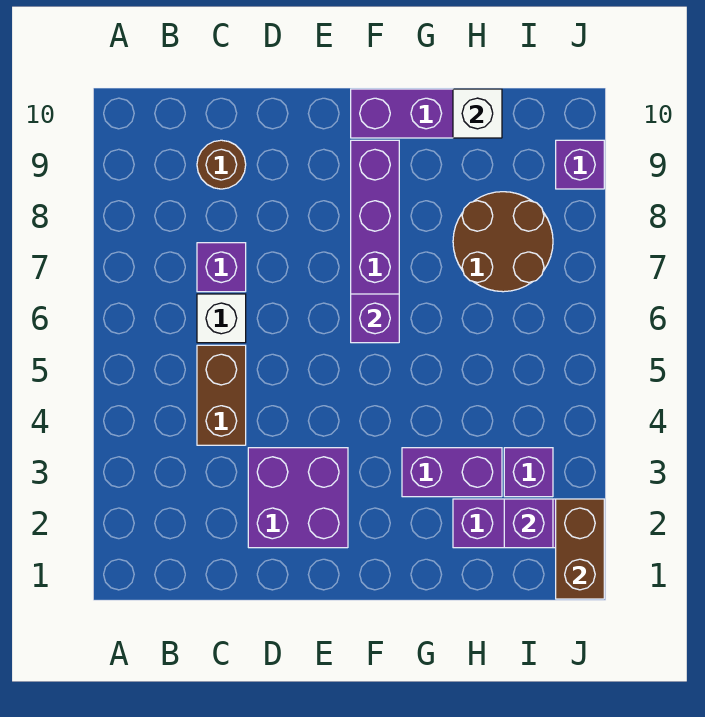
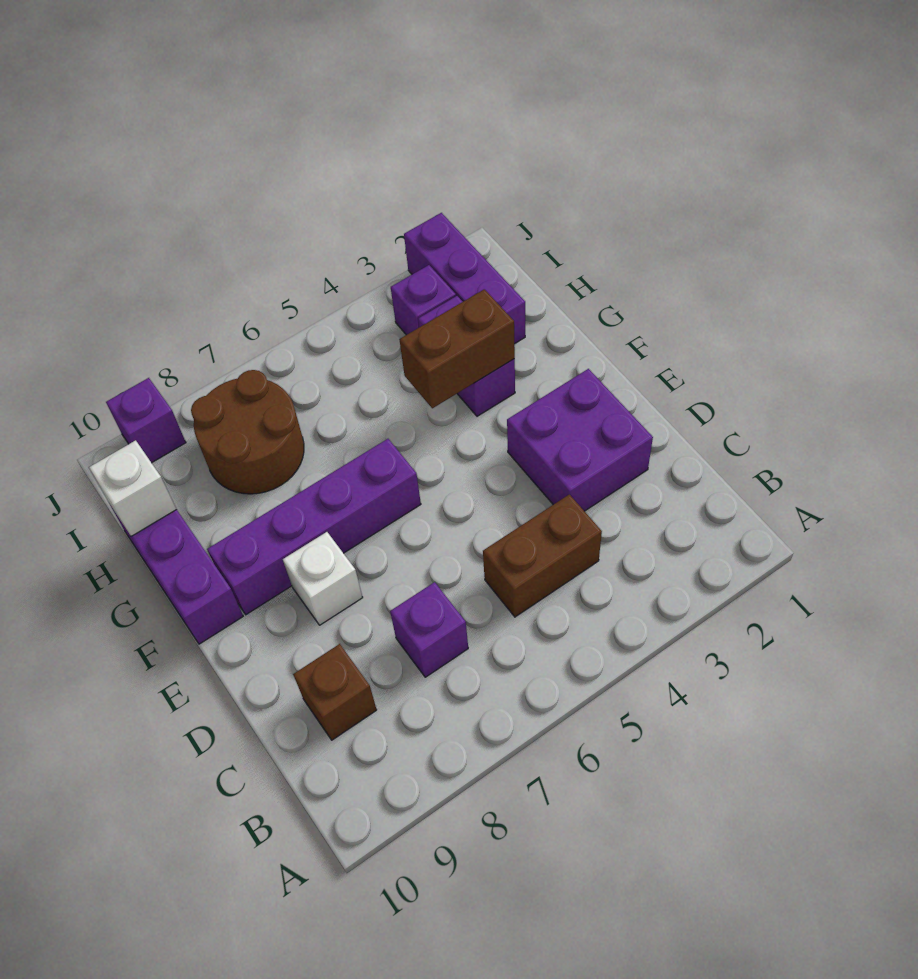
white brick C6 level 1 -> white brick E8 level 1
brown round brick C9 level 1 -> brown brick C9 level 1
purple brick F6 level 2 -> none
purple brick I2 level 2 -> none
brown brick J1:J2 level 2 -> brown brick G3:G4 level 2

